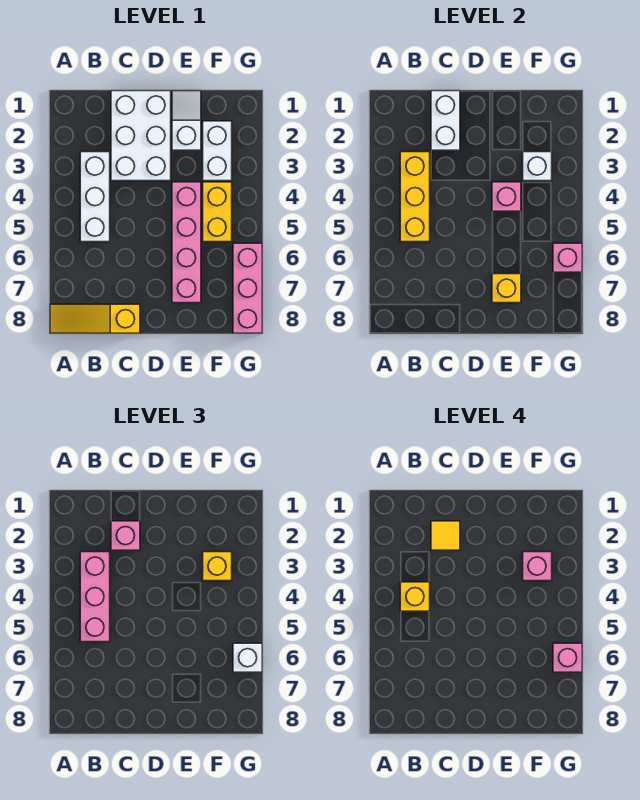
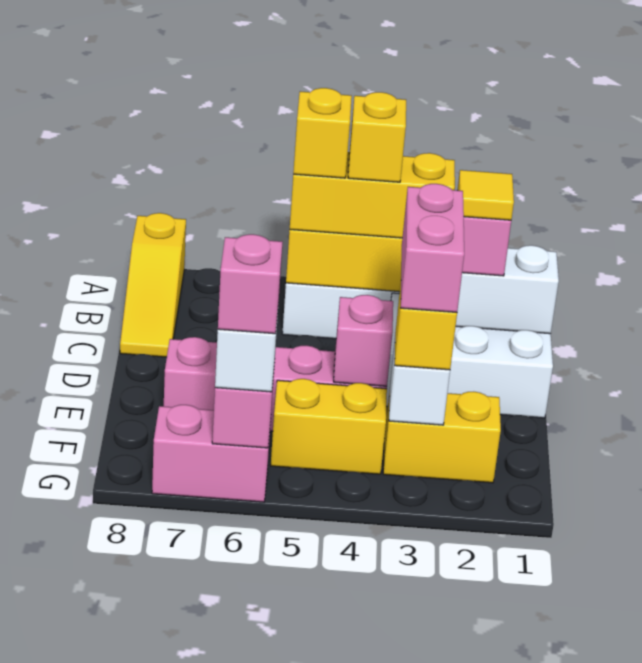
yellow slope A8:C8 level 1 top C -> yellow slope A8:C8 level 1 top A
pink brick B3:B5 level 3 -> yellow brick B3:B5 level 3
white slope E1:E2 level 1 top 2 -> none
yellow brick E7 level 2 -> yellow brick B5 level 4
white brick F2:F3 level 1 -> yellow brick F2:F3 level 1
pink brick F3 level 4 -> pink brick E3:F3 level 4
pink brick G6:G8 level 1 -> pink brick G6:G7 level 1

